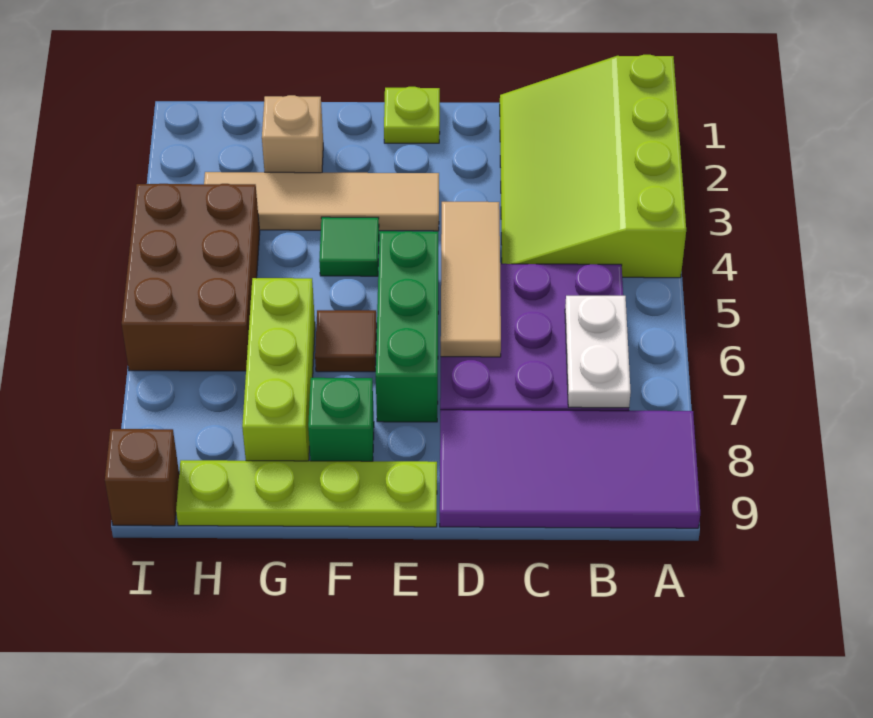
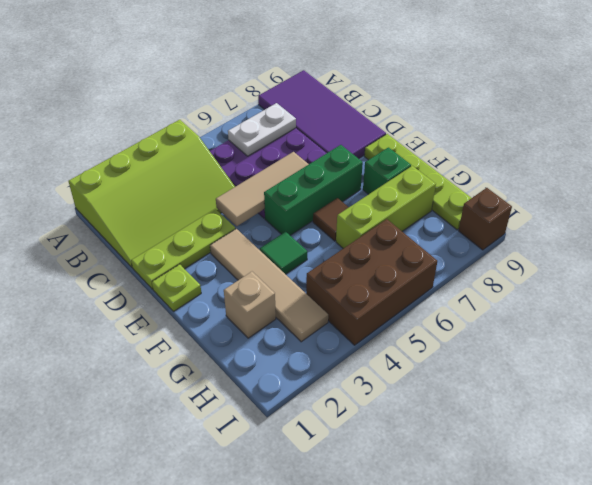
none -> lime plate D1:D3 level 1

